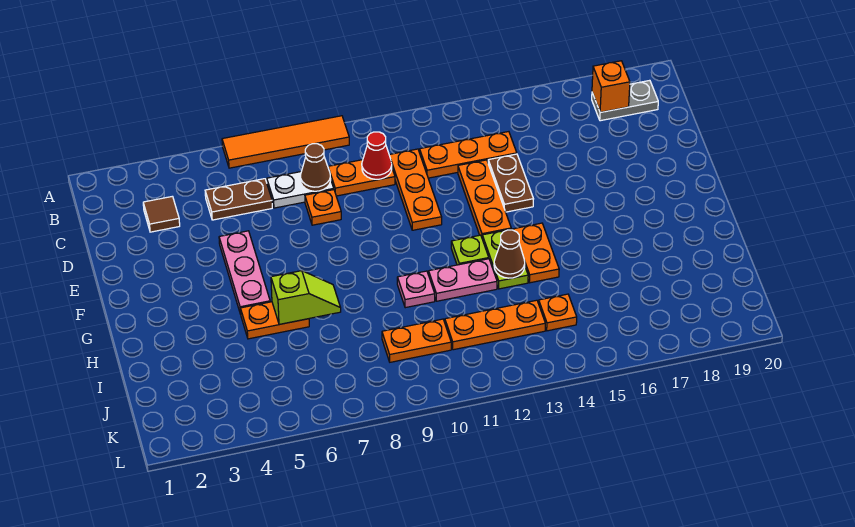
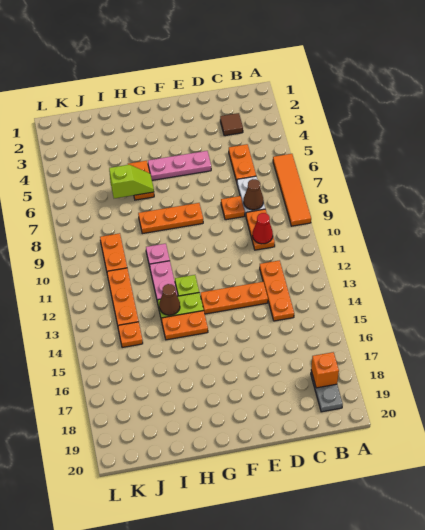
brown plate C5:C6 level 1 -> orange plate C5:C6 level 1
orange plate C11:E11 level 1 -> orange plate F8:H8 level 1
brown plate D14:E14 level 1 -> none
lime slope H6:H7 level 2 top 6 -> lime slope H6:I6 level 2 top I

